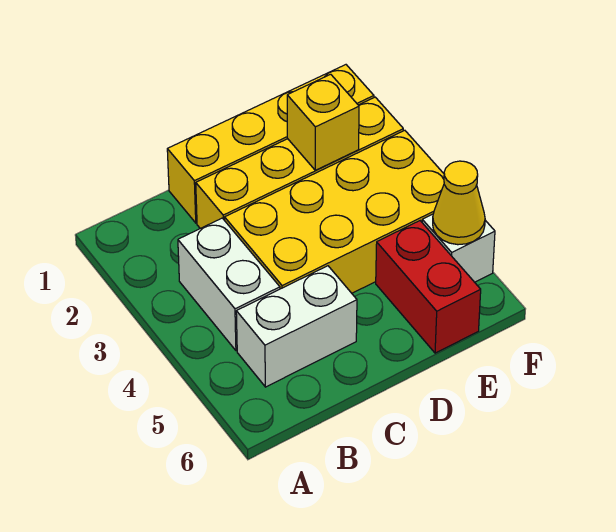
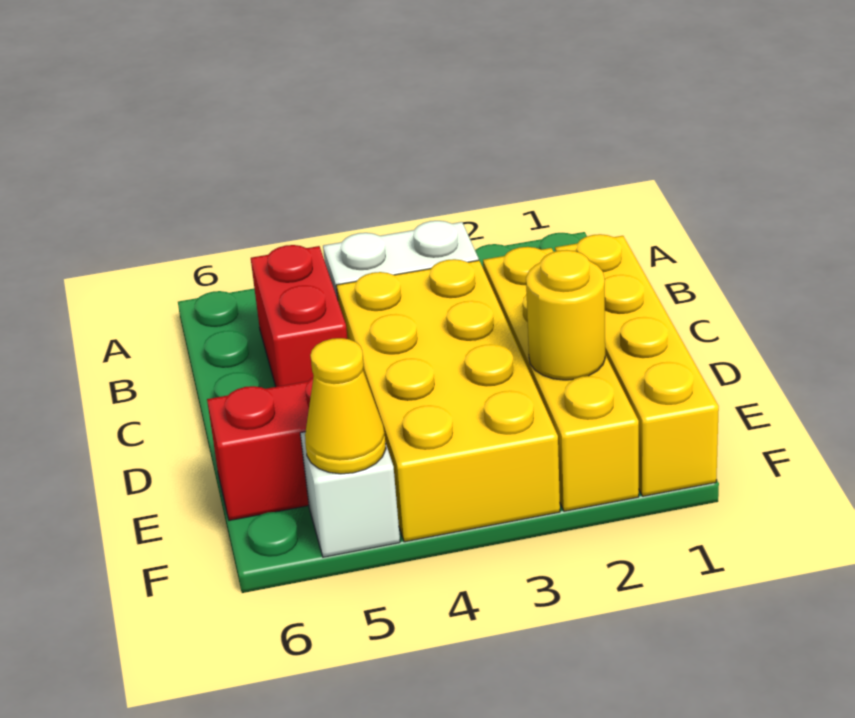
white brick B5:C5 level 1 -> red brick B5:C5 level 1
yellow brick E2 level 2 -> yellow round brick E2 level 2

